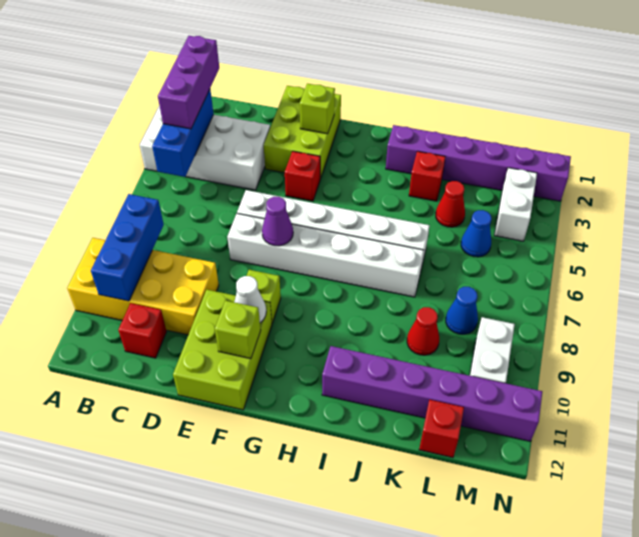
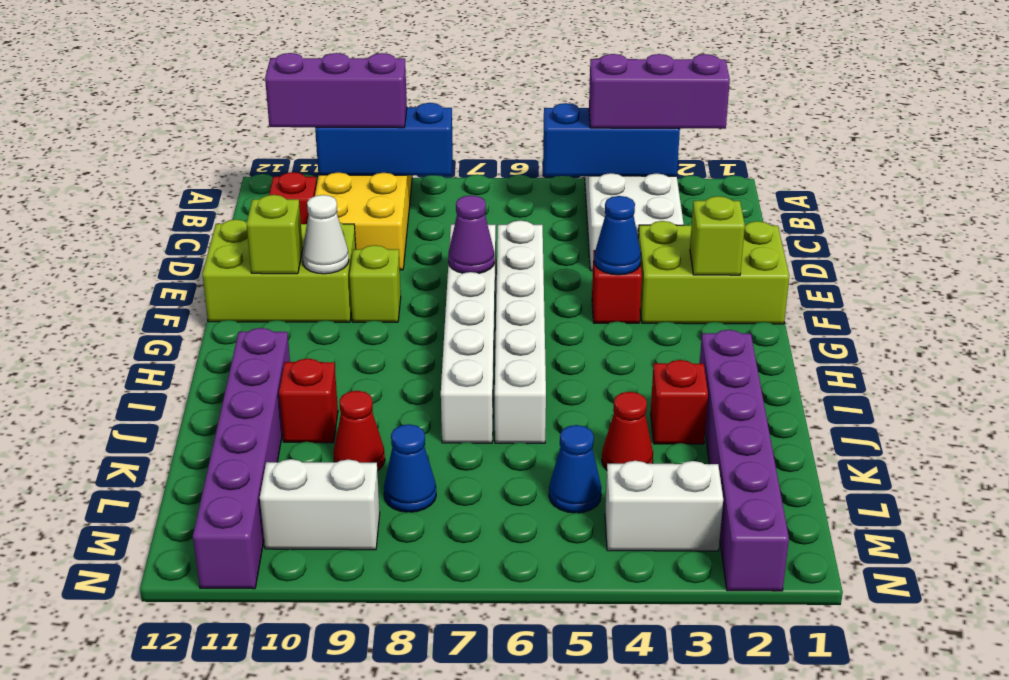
none -> purple brick B9:B11 level 3
none -> blue cone F4 level 2
red brick L12 level 1 -> red brick J10 level 1

